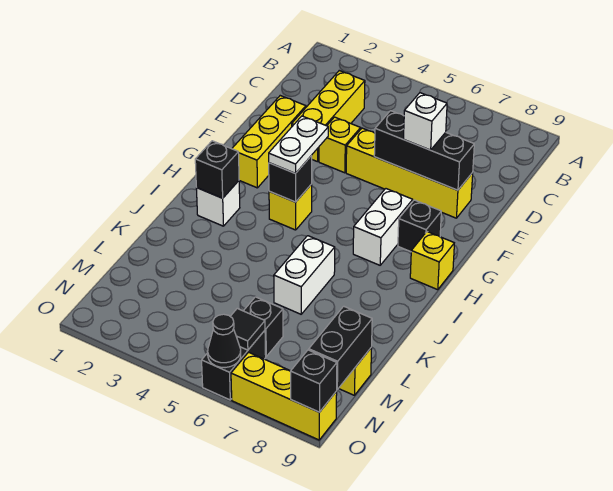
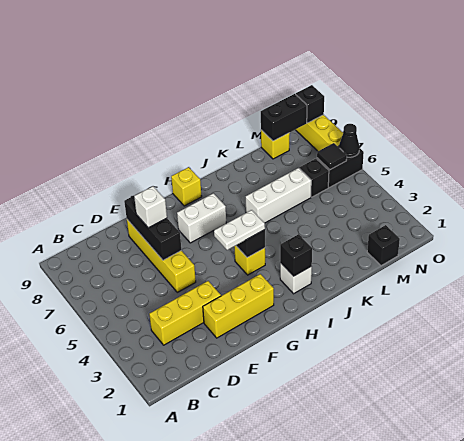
yellow brick E4 level 1 -> none
black brick G8 level 1 -> black brick M1 level 1
white brick J6:K6 level 1 -> white brick J6:L6 level 1

